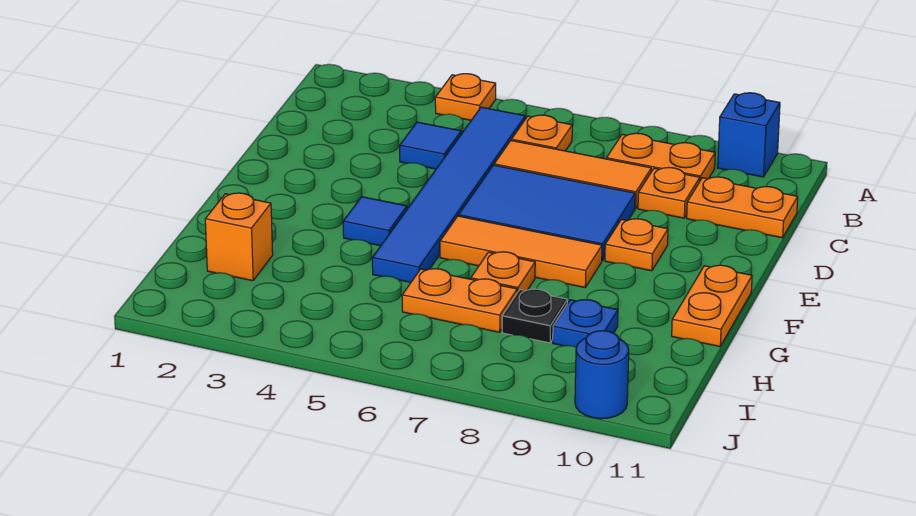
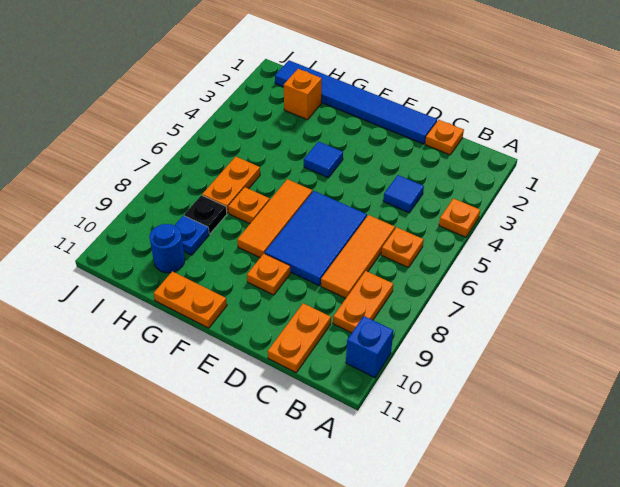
blue tile B5:G5 level 1 -> blue tile D1:I1 level 1
orange plate C9 level 1 -> orange plate C1 level 1
blue round brick J10 level 1 -> blue round brick H10 level 1

